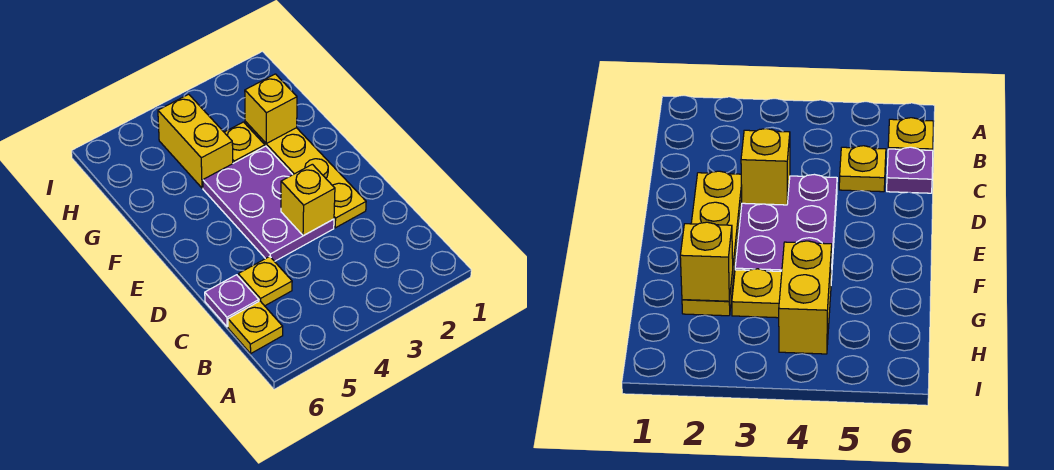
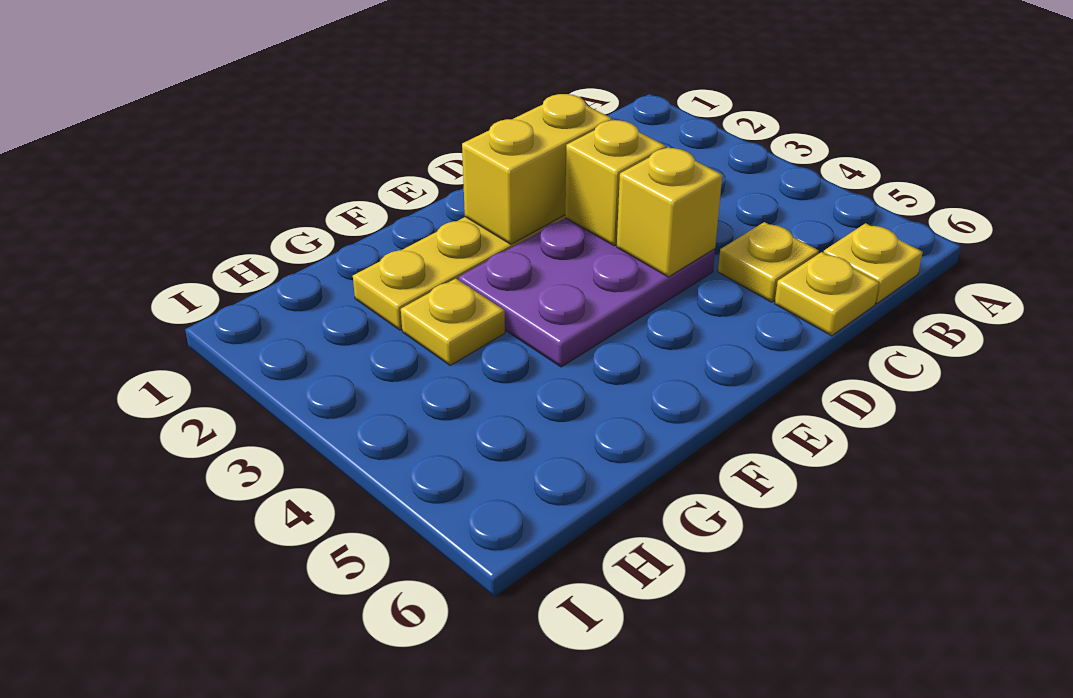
purple plate C6 level 1 -> yellow plate C6 level 1
yellow brick G2 level 2 -> yellow brick D4 level 2
yellow brick G4:H4 level 1 -> yellow brick D2:E2 level 2

